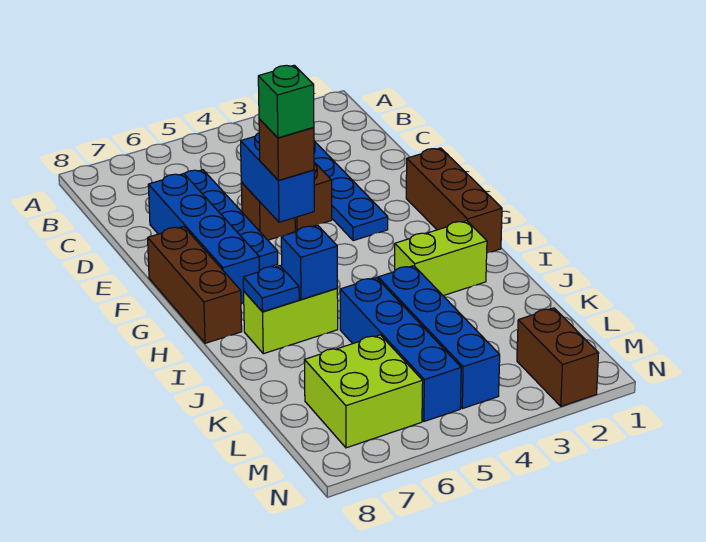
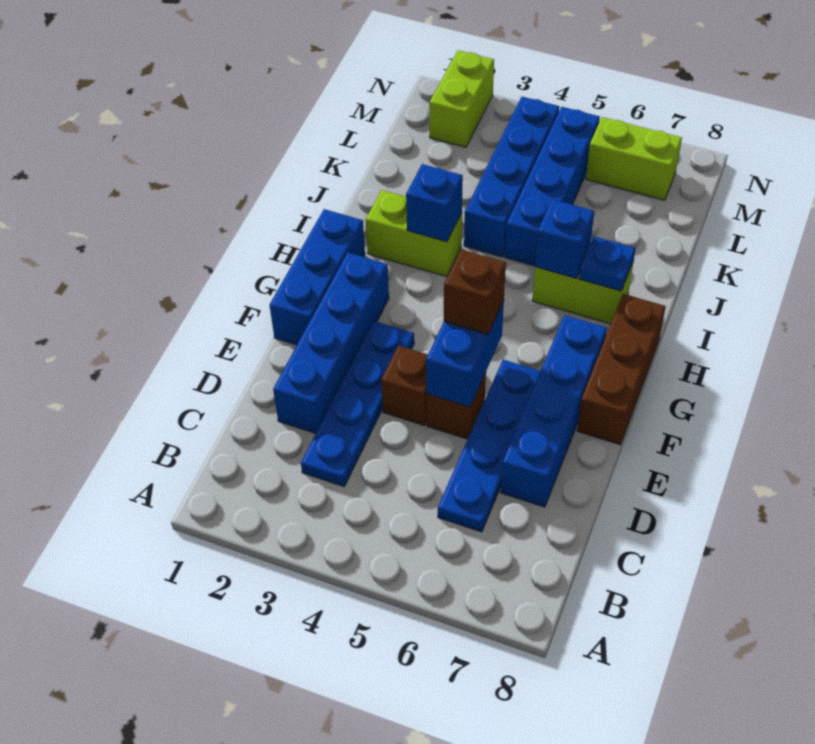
none -> blue brick D2:G2 level 1
brown brick F1:H1 level 1 -> blue brick F1:H1 level 1
green brick F5 level 4 -> none
none -> blue brick I3 level 2
lime brick L6:M7 level 1 -> lime brick M6:M7 level 1
brown brick M2:N2 level 1 -> lime brick M2:N2 level 1

